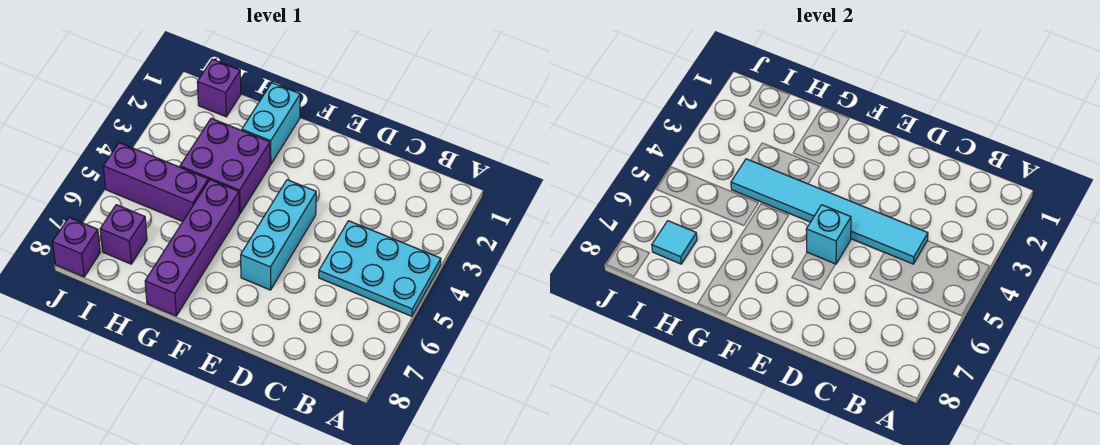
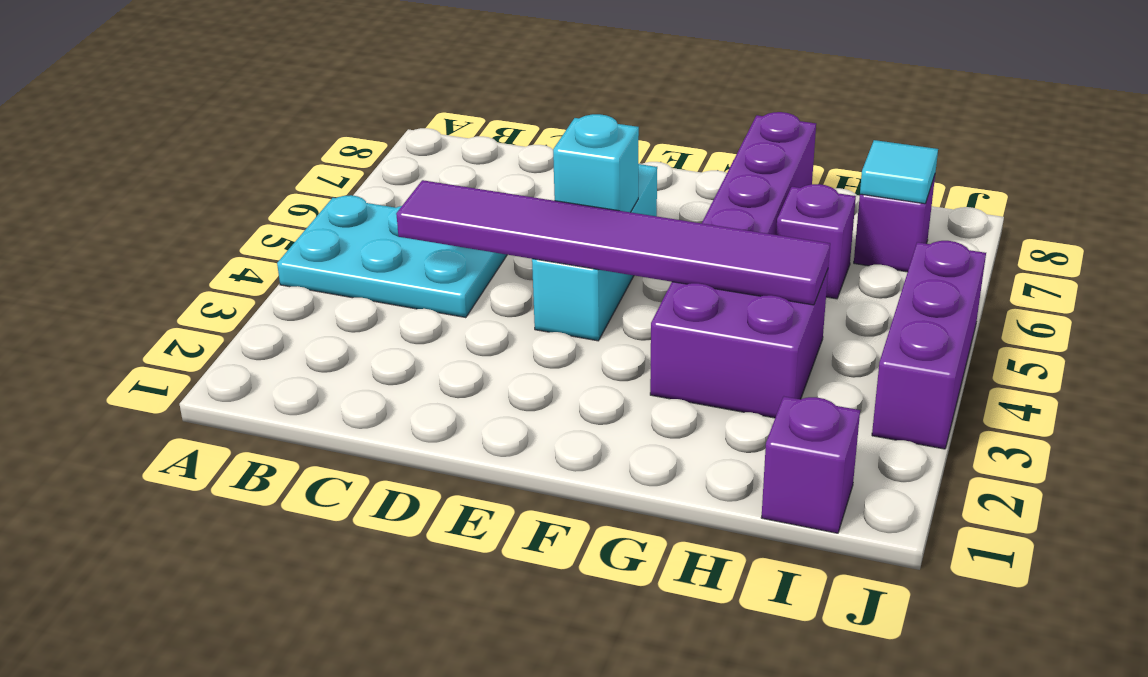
cyan tile C4:H4 level 2 -> purple tile C4:H4 level 2
cyan brick G1:G2 level 1 -> none
purple brick H5:J5 level 1 -> purple brick J3:J5 level 1
purple brick J8 level 1 -> purple brick H6 level 1

